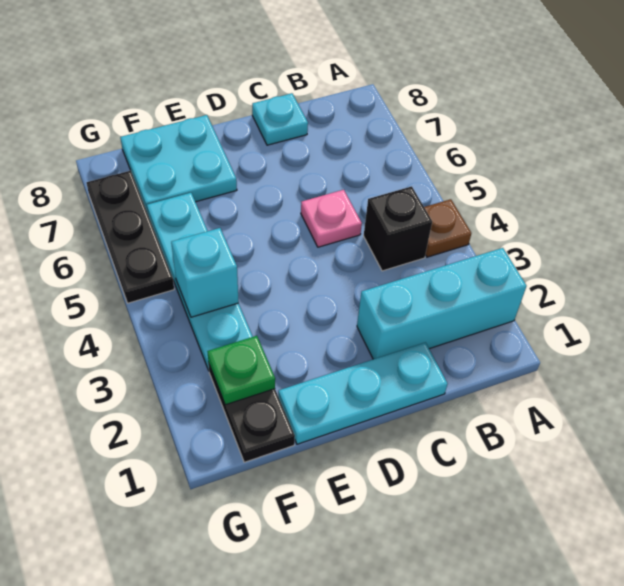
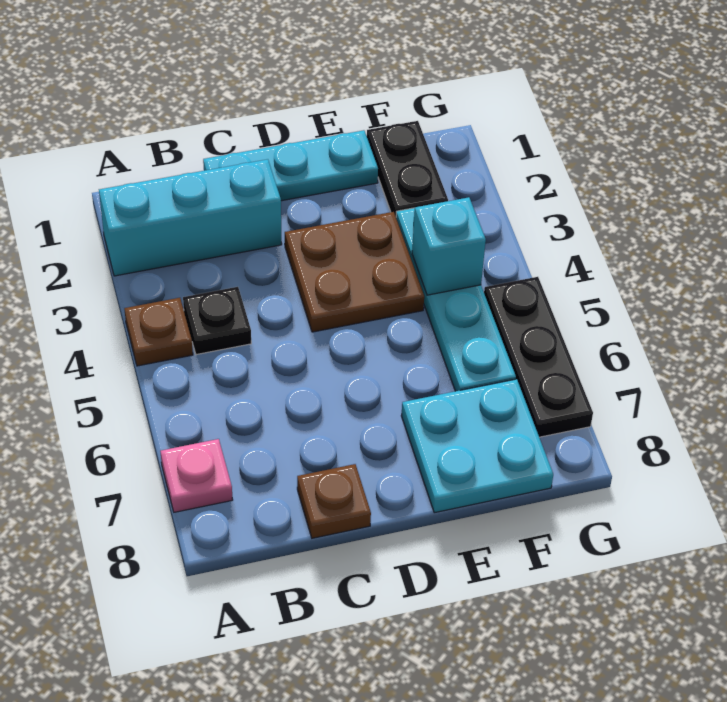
black brick B4 level 1 -> black plate B4 level 1
pink plate C5 level 1 -> pink plate A7 level 1
cyan plate C8 level 1 -> brown plate C8 level 1
none -> brown plate D3:E4 level 1
green plate F2 level 2 -> none

